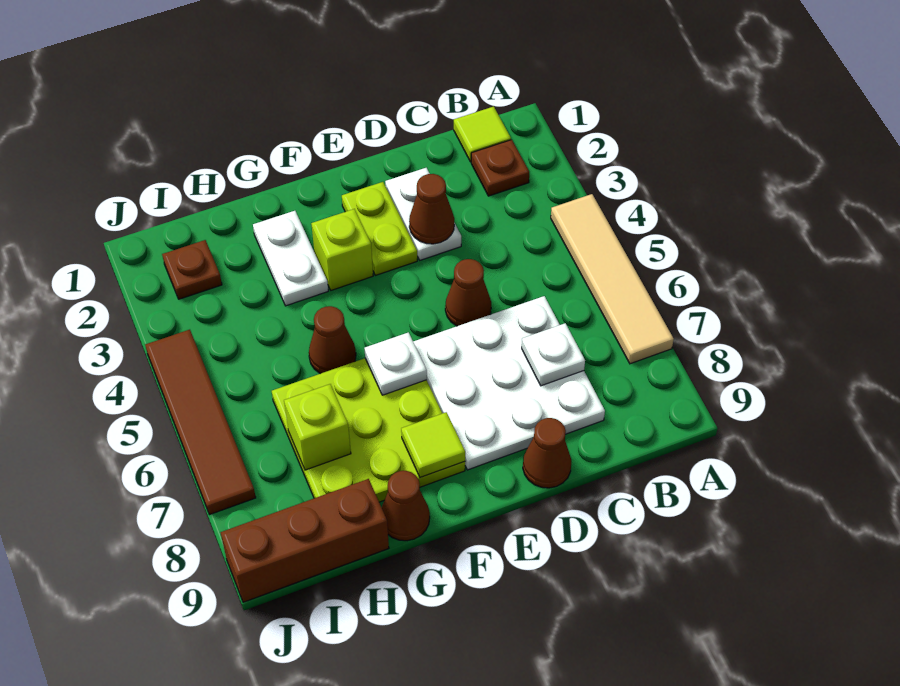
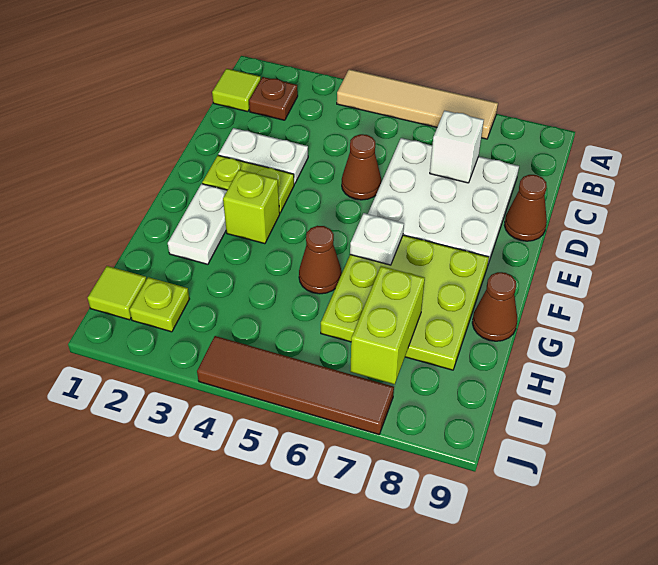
white plate C7 level 2 -> white brick C7 level 2
brown cone D3 level 2 -> none
lime tile F8 level 2 -> lime tile I1 level 1
white plate G2:G3 level 1 -> white plate F2:G2 level 1
lime brick H7 level 2 -> lime brick H7:I7 level 2
brown brick H9:J9 level 1 -> none
brown plate I2 level 1 -> lime plate I2 level 1

